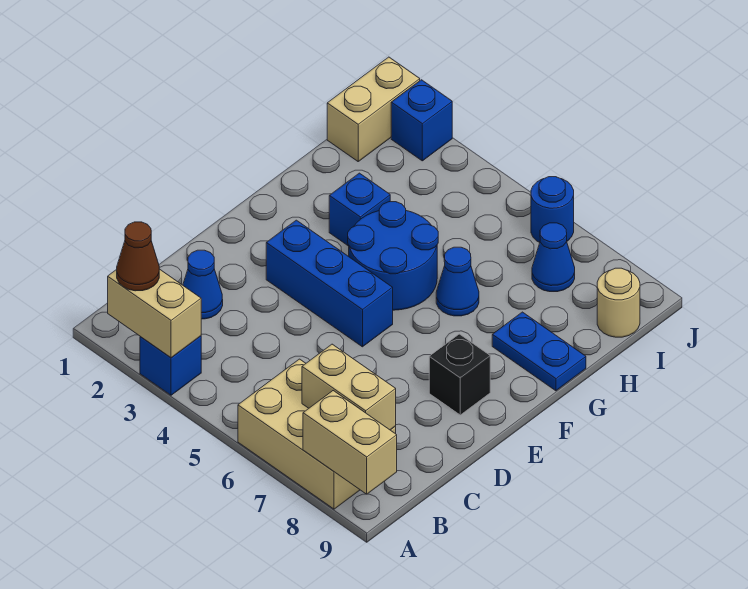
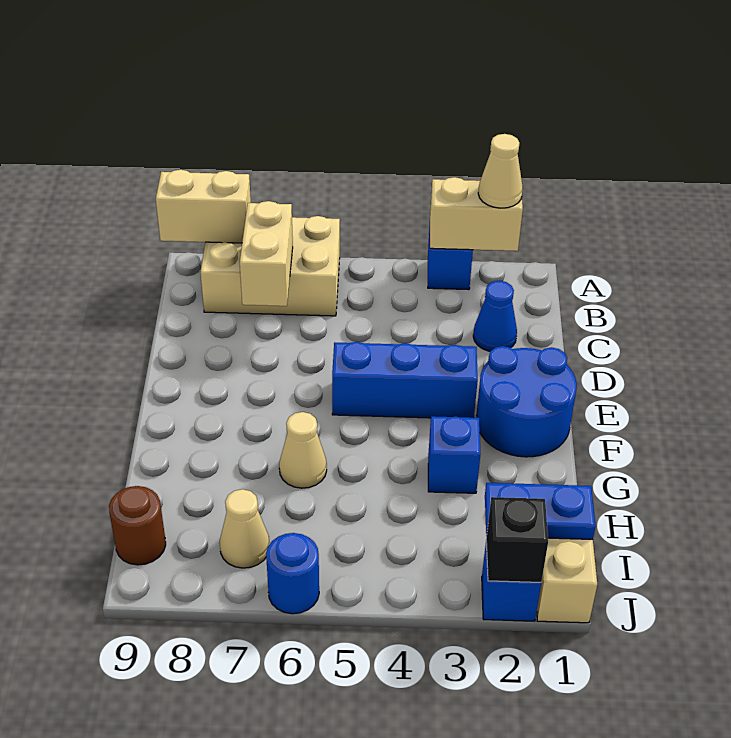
brown cone A2 level 3 -> tan cone A2 level 3
tan brick B7:B8 level 2 -> tan brick B7:C7 level 2
black brick E8 level 1 -> black brick J2 level 2
blue round brick F4:G5 level 1 -> blue round brick E1:F2 level 1
blue cone G6 level 1 -> tan cone G6 level 1
blue plate G8:G9 level 1 -> blue plate I1:I2 level 2
blue cone I7 level 1 -> tan cone I7 level 1
tan round brick I9 level 1 -> brown round brick I9 level 1

